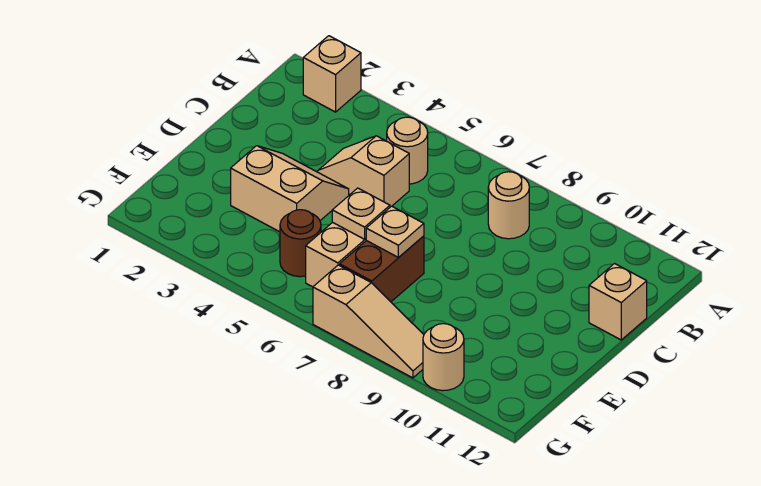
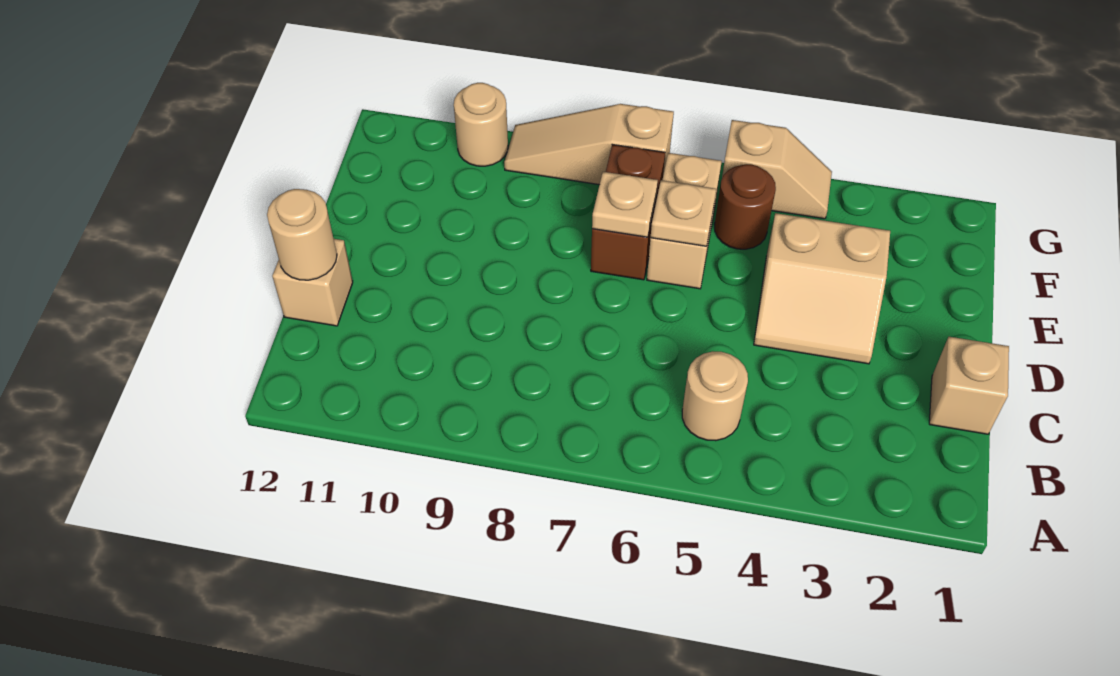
tan brick A2 level 1 -> tan brick C1 level 1
tan round brick B8 level 1 -> tan round brick C12 level 2
tan slope C4:C5 level 1 top 5 -> tan slope G4:G5 level 1 top 5

